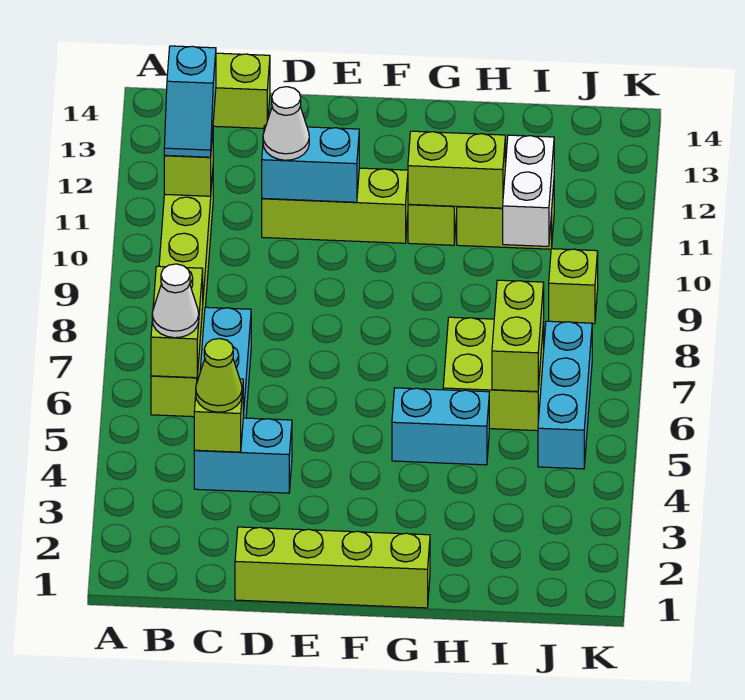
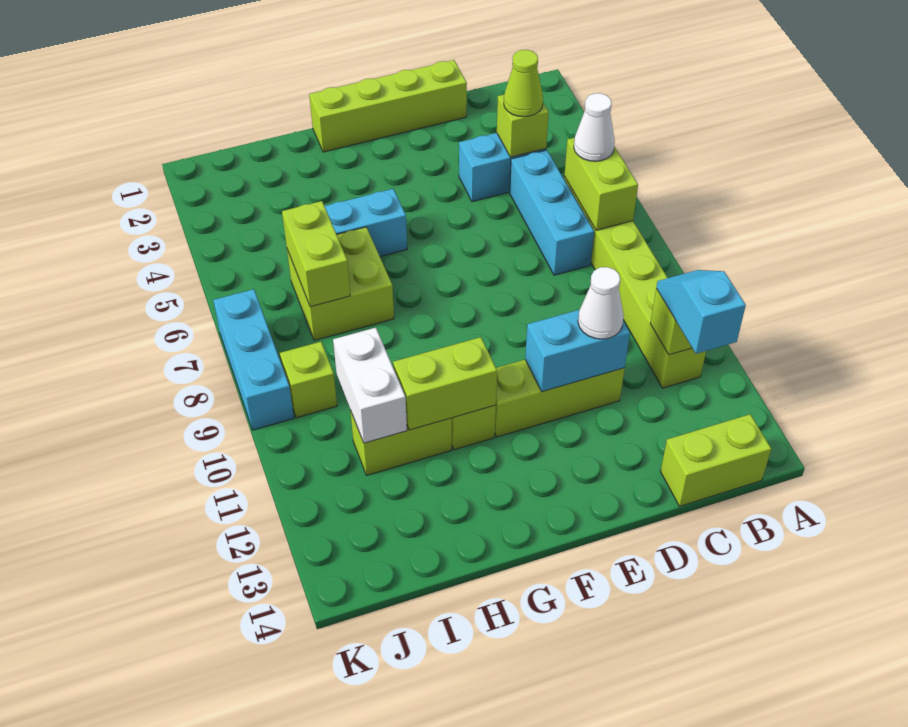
cyan brick J5:J7 level 1 -> cyan brick K7:K9 level 1

